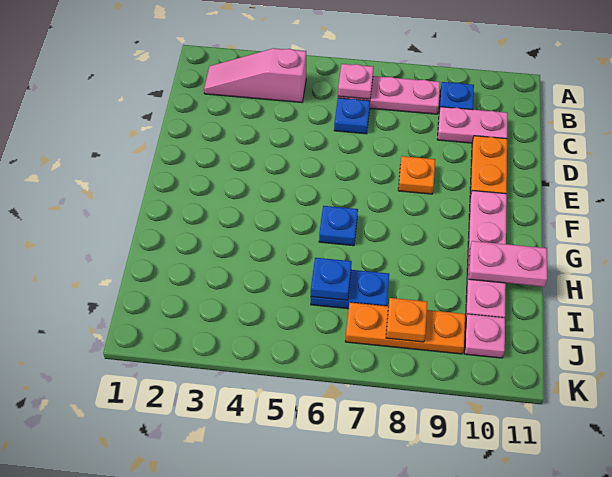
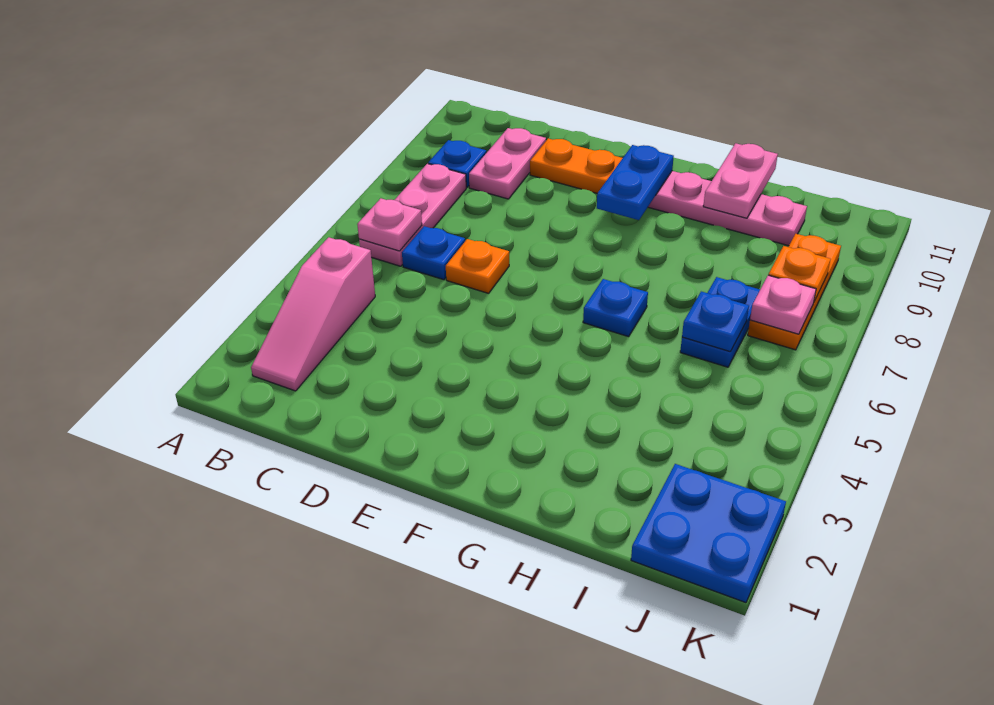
orange plate E8 level 1 -> orange plate D6 level 1
none -> blue plate F9:F10 level 2
none -> blue plate J1:K2 level 1
pink plate J10 level 1 -> pink plate J7 level 2

